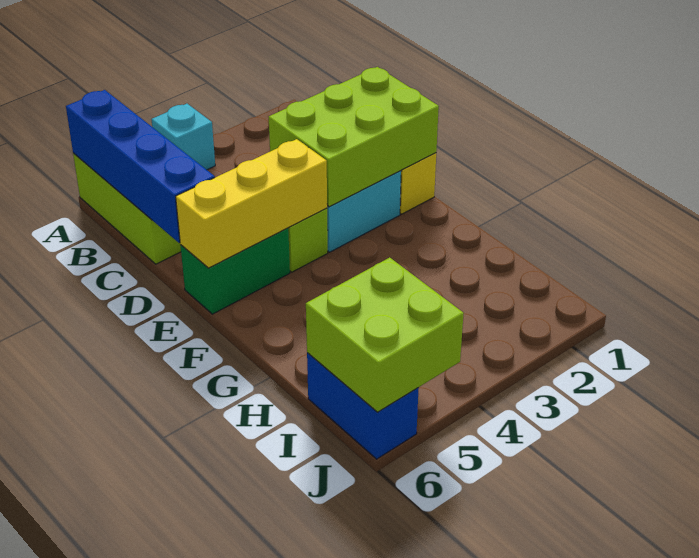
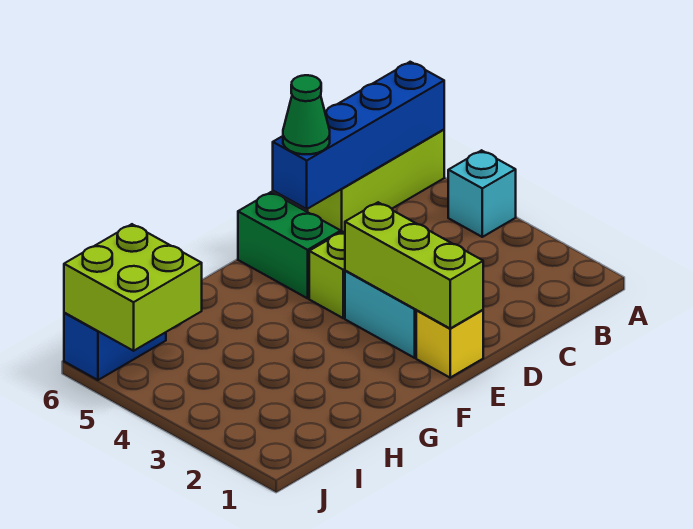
lime brick D1:E3 level 2 -> lime brick E1:E3 level 2
none -> green cone D6 level 3
yellow brick E4:E6 level 2 -> none

